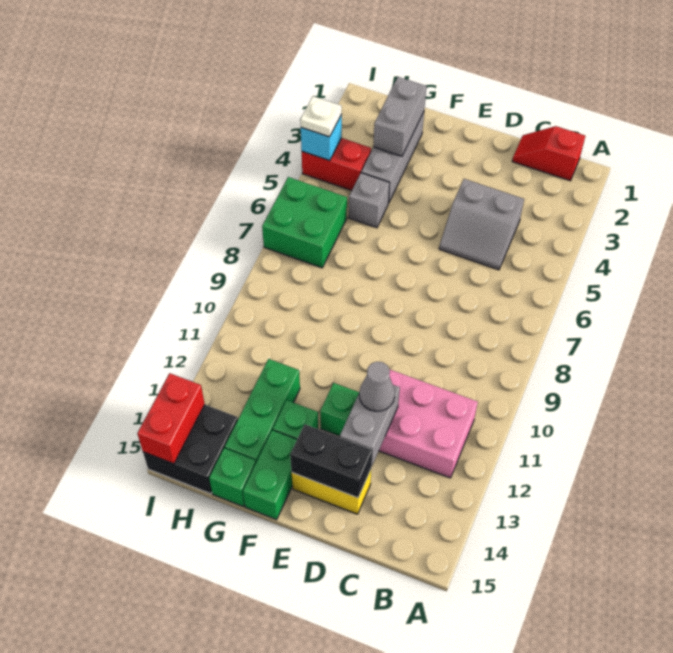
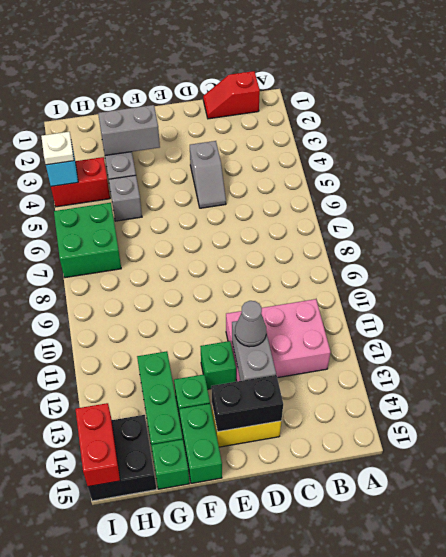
grey slope C4:D5 level 1 top 4 -> grey slope D4:D5 level 1 top 4
grey brick G2:G3 level 2 -> grey brick F3:G3 level 2

